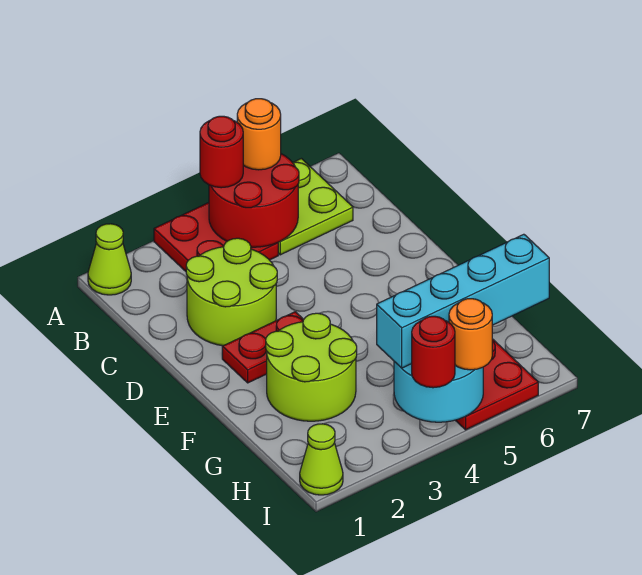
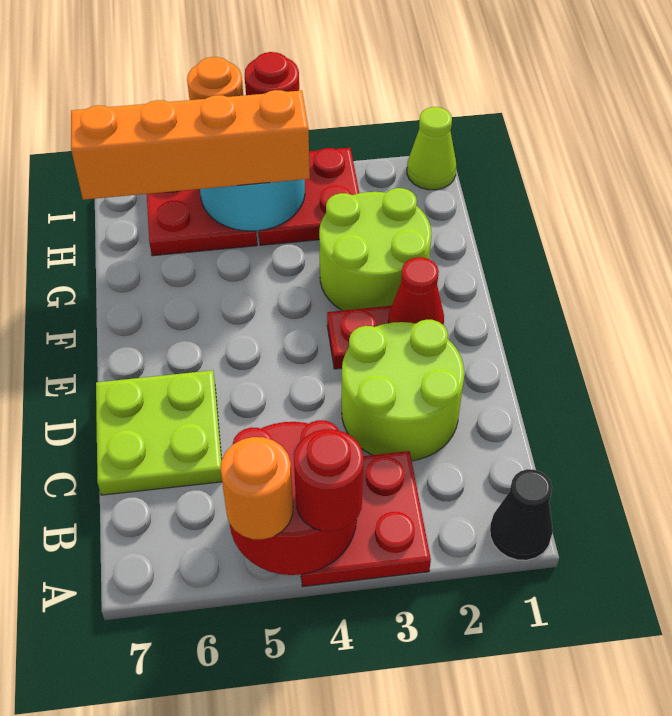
lime cone A1 level 1 -> black cone A1 level 1
lime plate A5:B6 level 1 -> lime plate C6:D7 level 1
none -> red cone E2 level 2
none -> red plate H3:I4 level 1
cyan brick H4:H7 level 3 -> orange brick H4:H7 level 3

